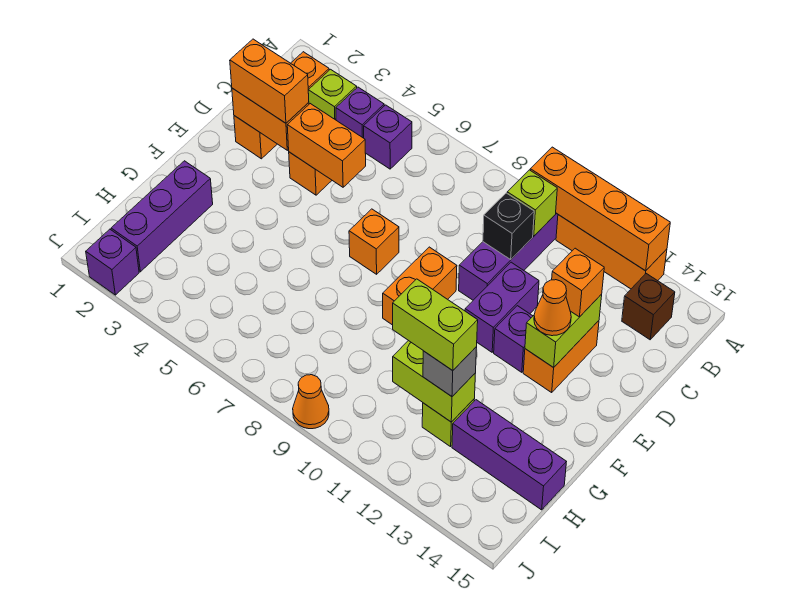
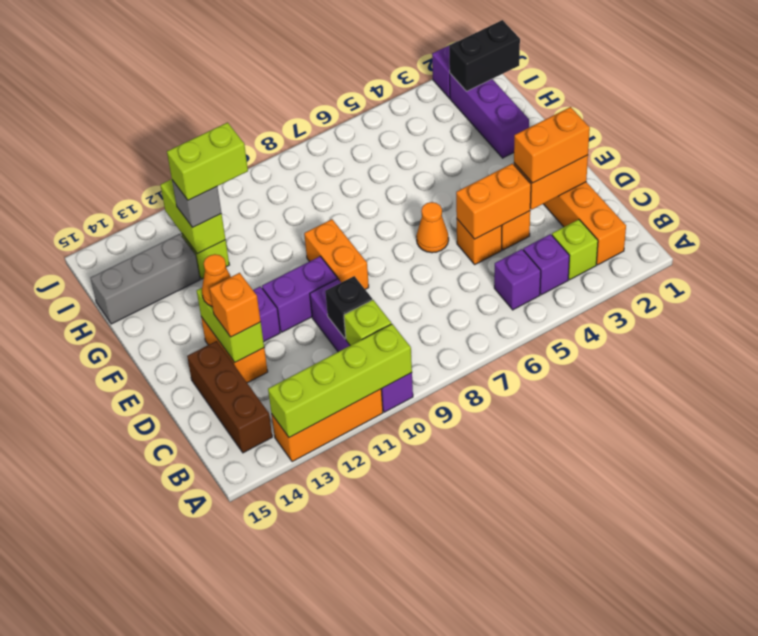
orange brick A10:A13 level 2 -> lime brick A10:A13 level 2
brown brick B14 level 1 -> brown brick B14:D14 level 1
purple brick D11:E11 level 1 -> purple brick E10:E11 level 1
orange brick E7 level 1 -> orange brick D5 level 1
lime brick H11:H12 level 2 -> lime brick H12:I12 level 2
purple brick H13:H15 level 1 -> grey brick H13:H15 level 1
none -> black brick I1:I2 level 2
orange cone J9 level 1 -> orange cone E6 level 1

